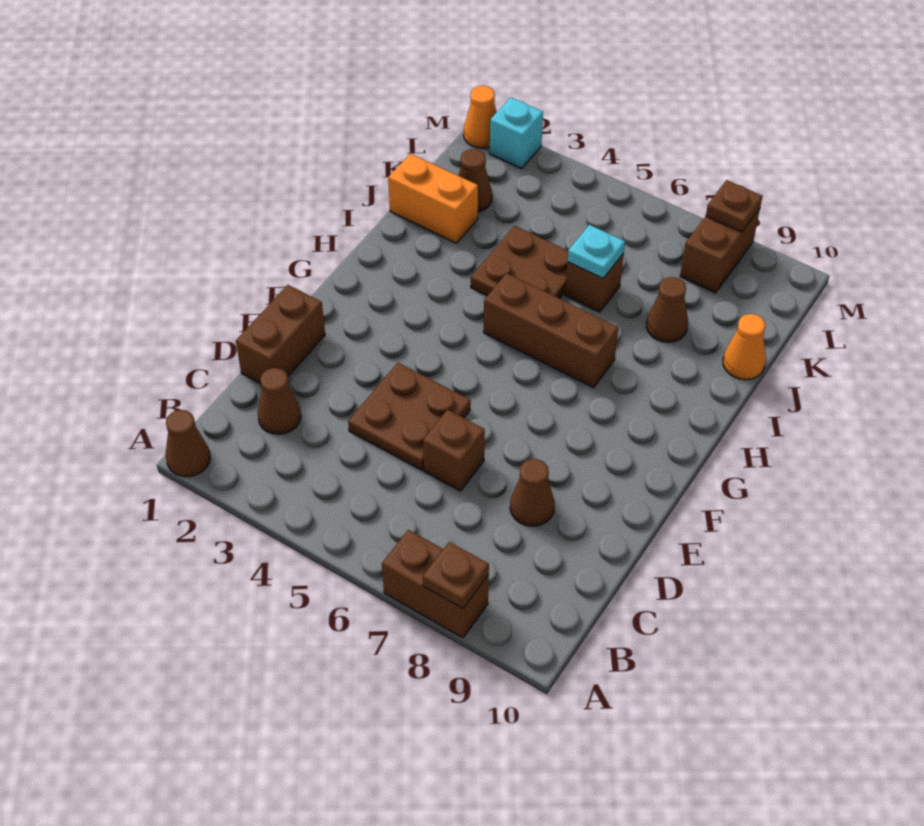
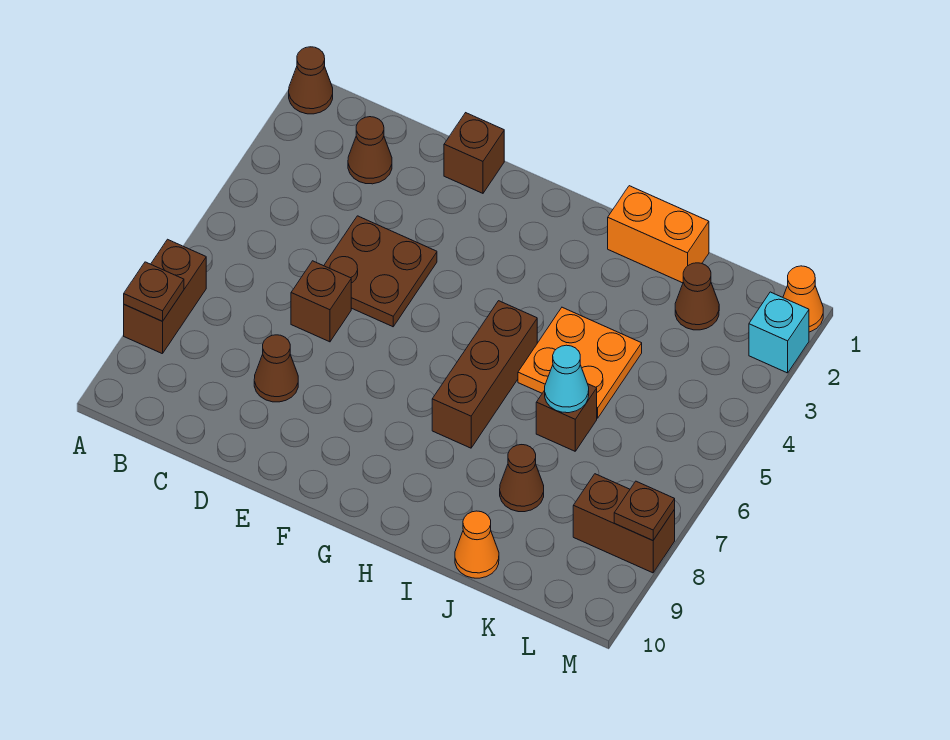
brown brick D1:E1 level 1 -> brown brick E1 level 1
brown plate I4:J5 level 1 -> orange plate I4:J5 level 1
orange brick J1:J2 level 1 -> orange brick I1:J1 level 1
cyan plate J6 level 2 -> cyan cone J6 level 2

